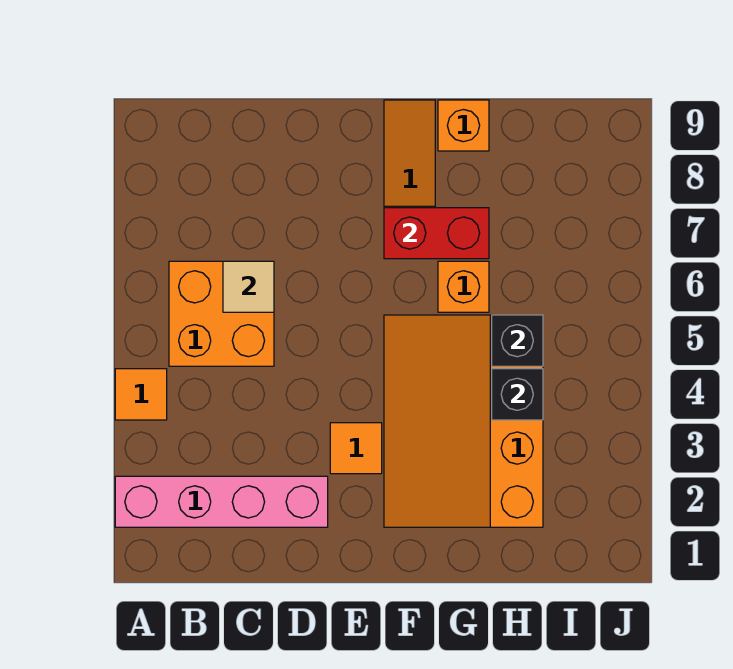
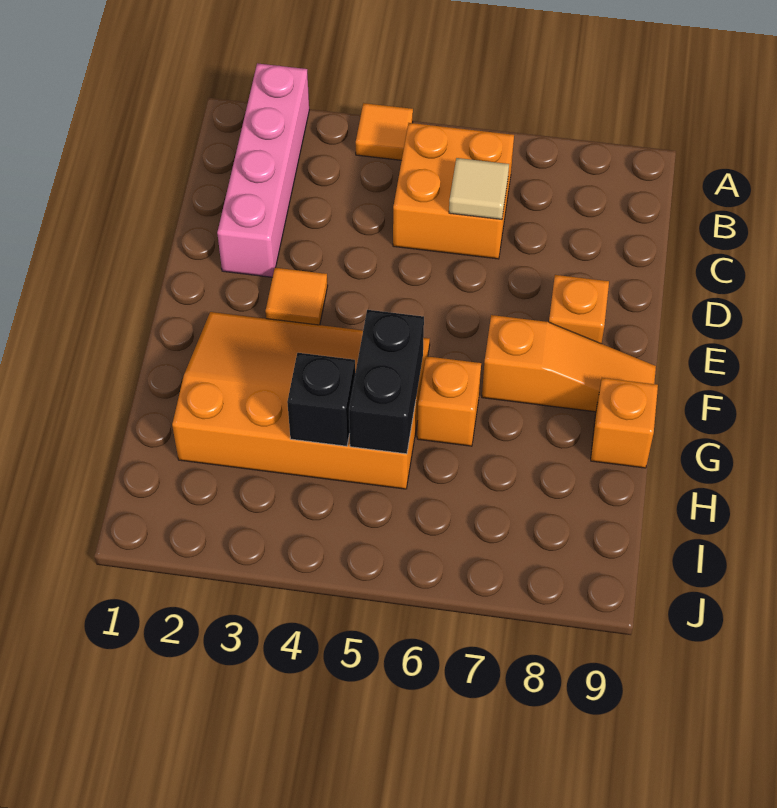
none -> orange brick E8 level 1
red brick F7:G7 level 2 -> none
black brick H5 level 2 -> black brick G5:H5 level 2

